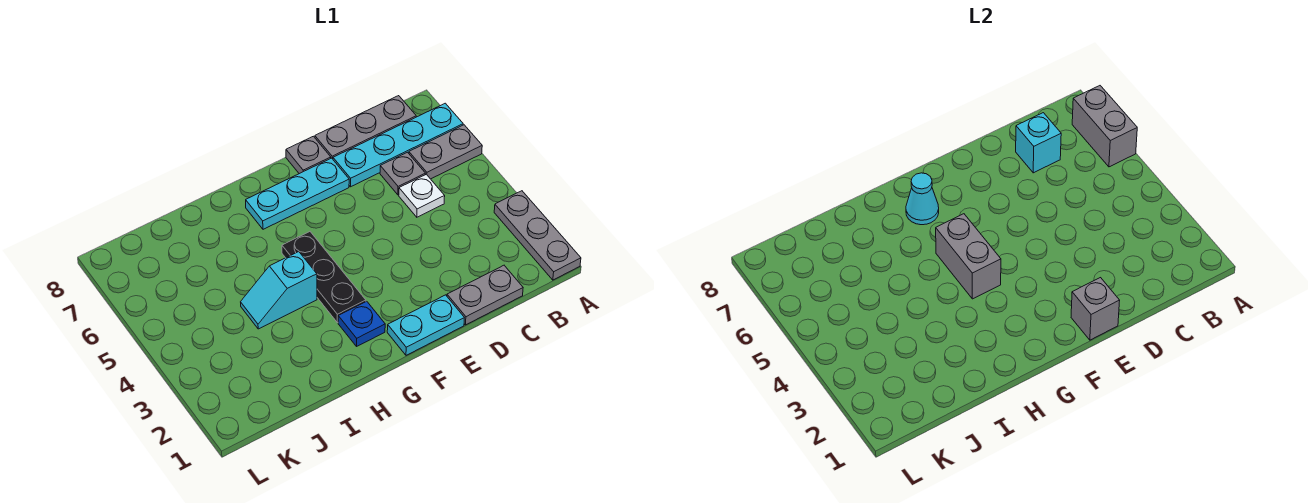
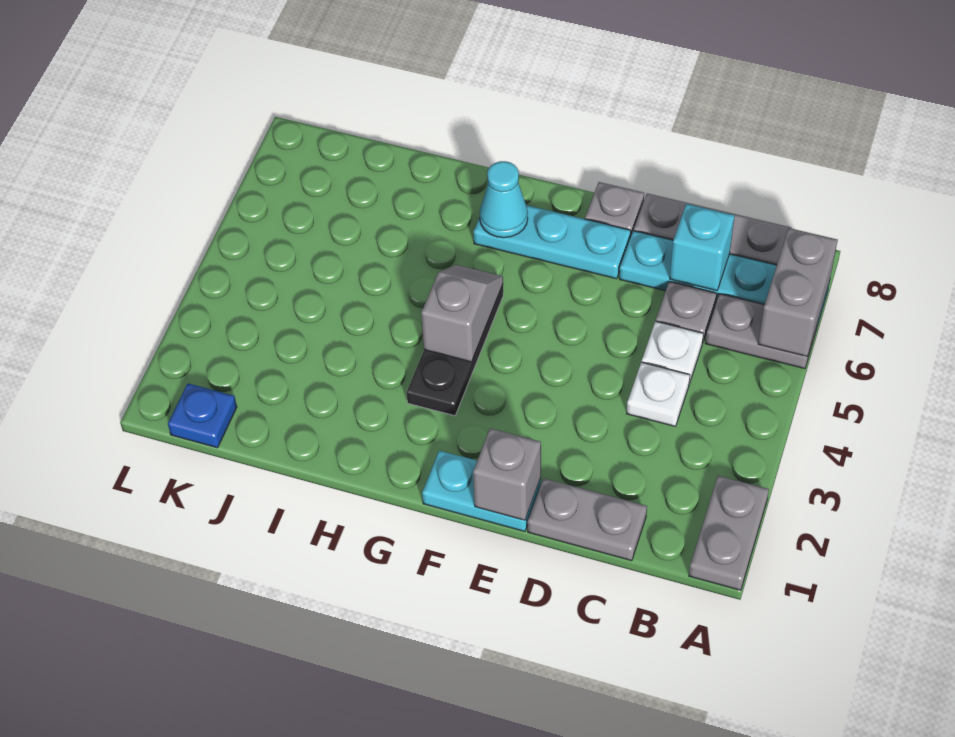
grey plate A1:A3 level 1 -> grey plate A1:A2 level 1
none -> white plate C4 level 1
blue plate G2 level 1 -> blue plate K1 level 1
grey brick G4:G5 level 2 -> grey slope G4:G5 level 2 top 4
cyan slope H4:I4 level 1 top H -> none

